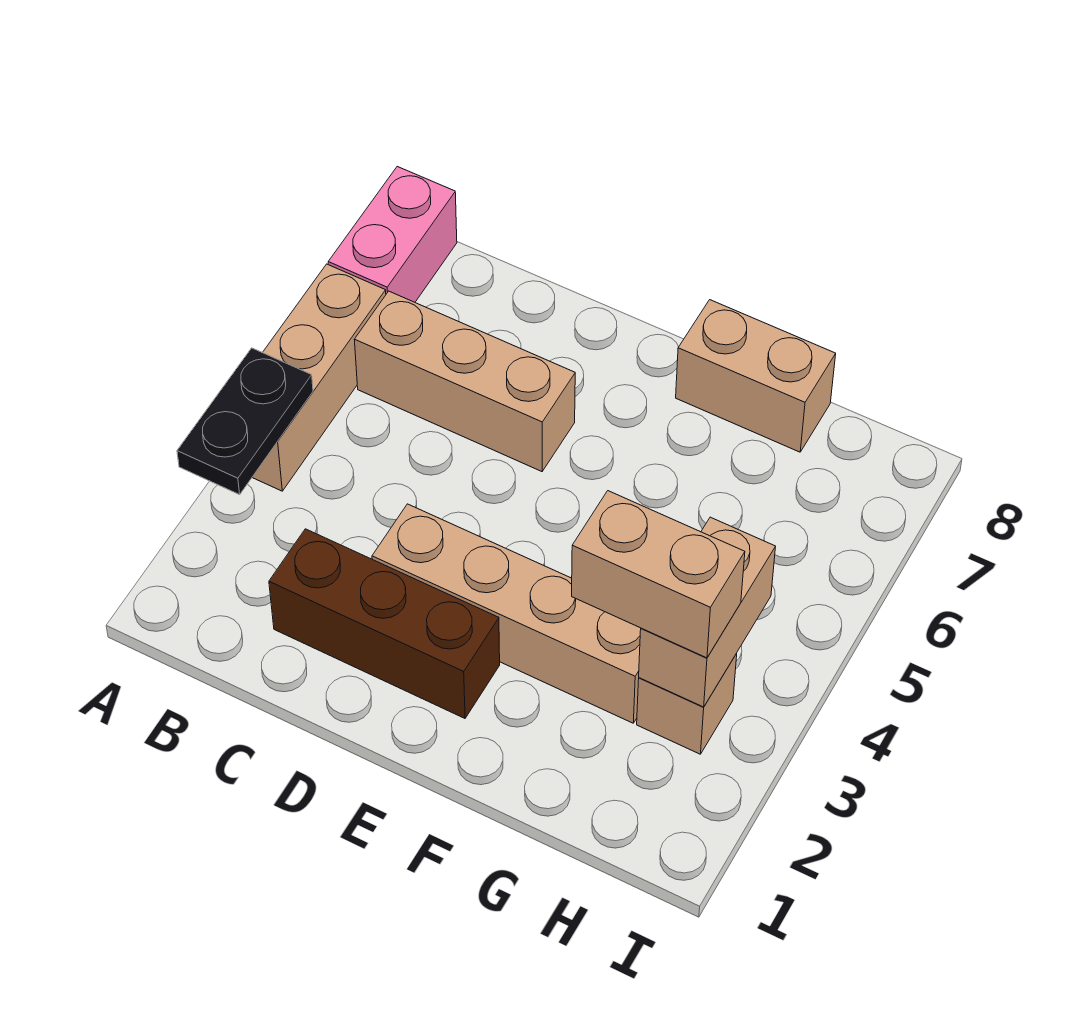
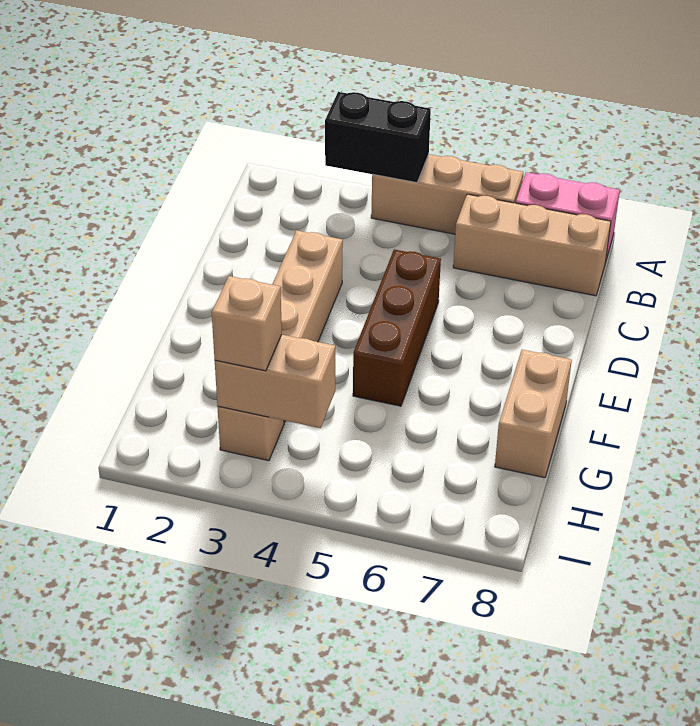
black plate A3:A4 level 2 -> black brick A3:A4 level 2
tan brick B6:D6 level 1 -> tan brick B6:B8 level 1
brown brick C2:E2 level 1 -> brown brick D5:F5 level 1
tan brick G3:H3 level 3 -> tan brick H3 level 3

